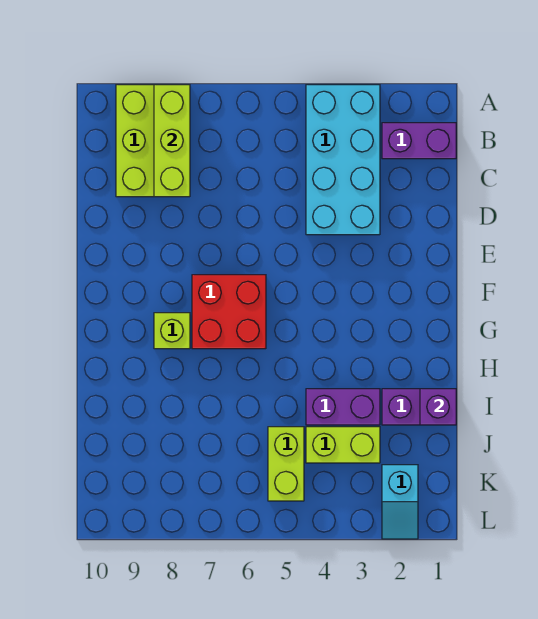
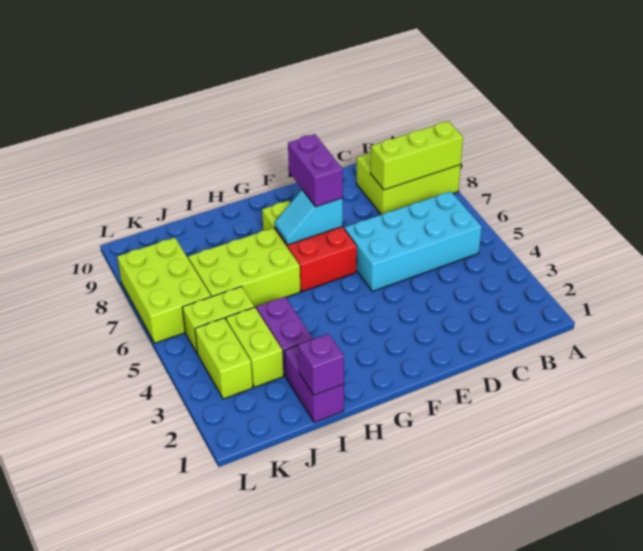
cyan brick A3:D4 level 1 -> cyan brick B5:E6 level 1
purple brick B1:B2 level 1 -> purple brick F7:F8 level 3
none -> lime brick H6:J7 level 1
cyan slope K2:L2 level 1 top K -> cyan slope F7:G7 level 2 top F
none -> lime brick K3:K4 level 1
none -> lime brick K6:L8 level 1

